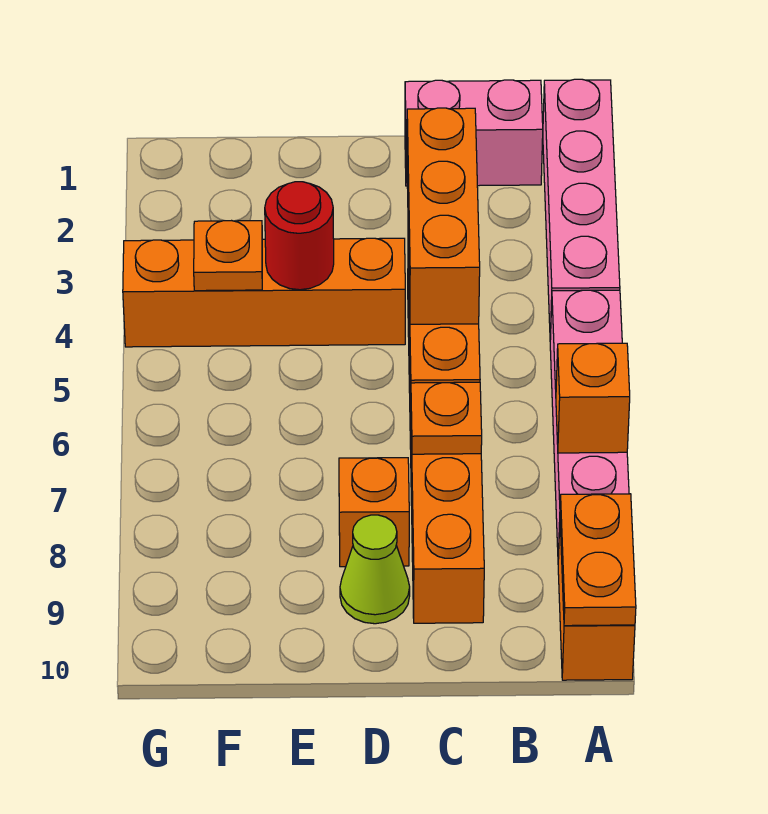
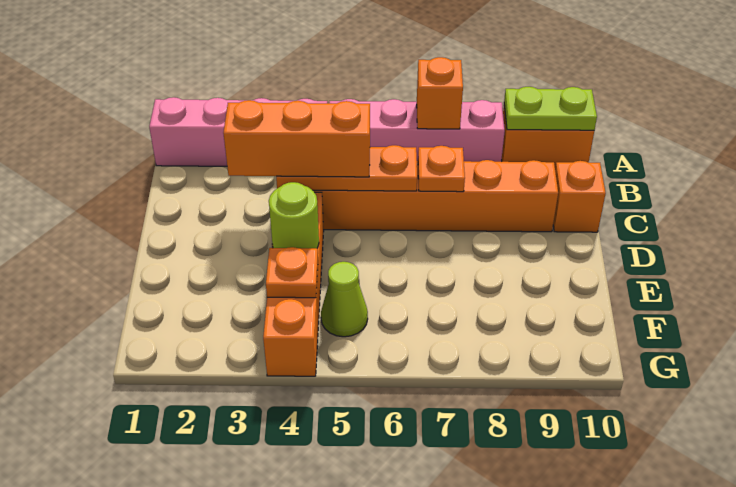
orange plate A9:A10 level 2 -> lime plate A9:A10 level 2
pink brick B1:C1 level 1 -> none
orange brick D8 level 1 -> orange brick C10 level 1
lime cone D9 level 1 -> lime cone F5 level 1
red round brick E4 level 2 -> lime round brick E4 level 2

